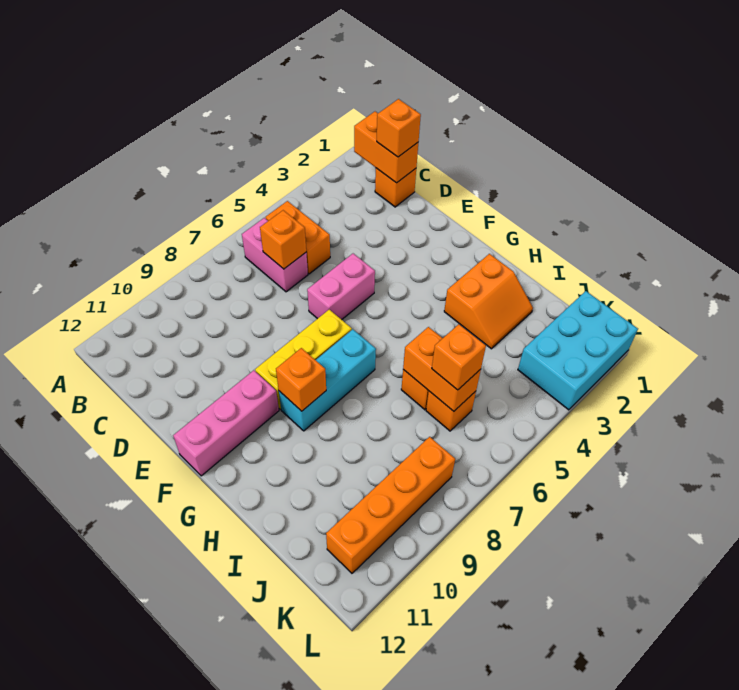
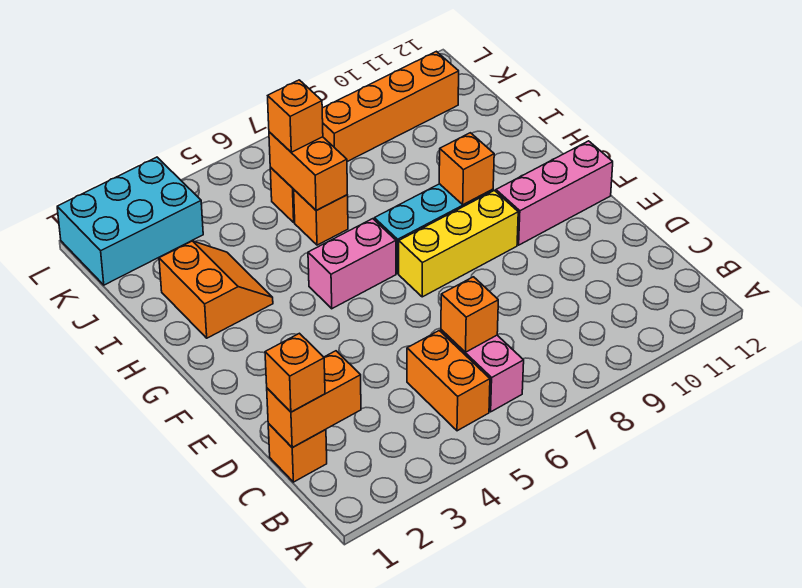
orange brick B1:C1 level 2 -> orange brick C1:C2 level 2
pink brick E5:E6 level 1 -> pink brick G5:G6 level 1
orange slope H2:I3 level 1 top H -> orange slope H2:I3 level 1 top 2

